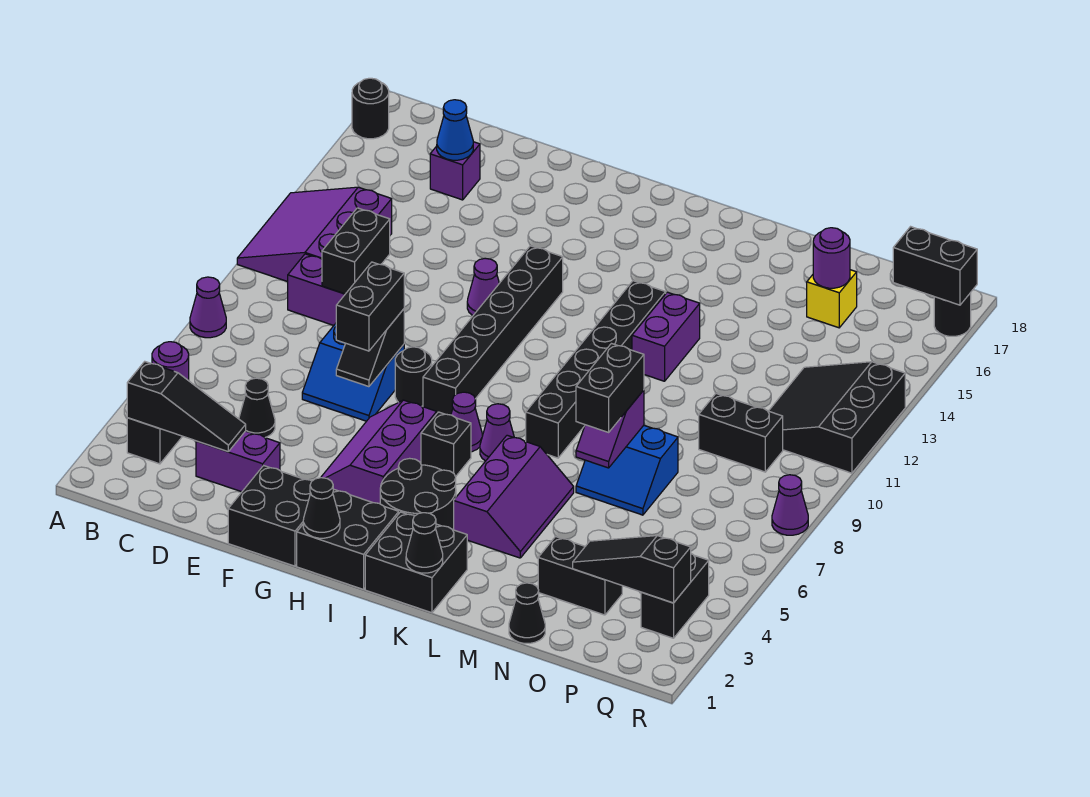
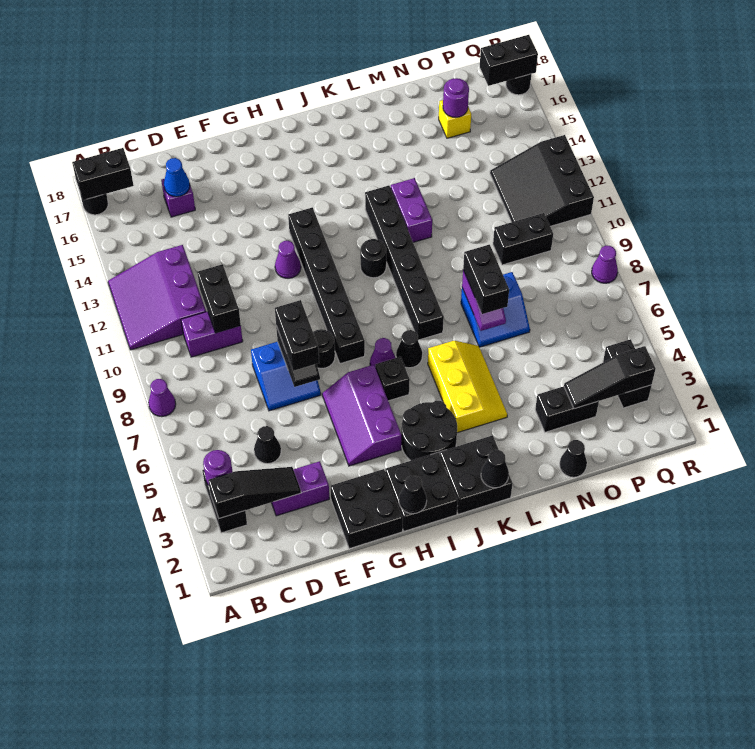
none -> black brick A17:B17 level 2
purple cone J7 level 1 -> black cone J7 level 1
none -> black round brick J11 level 1
purple slope K4:L6 level 1 top K -> yellow slope K4:L6 level 1 top K

